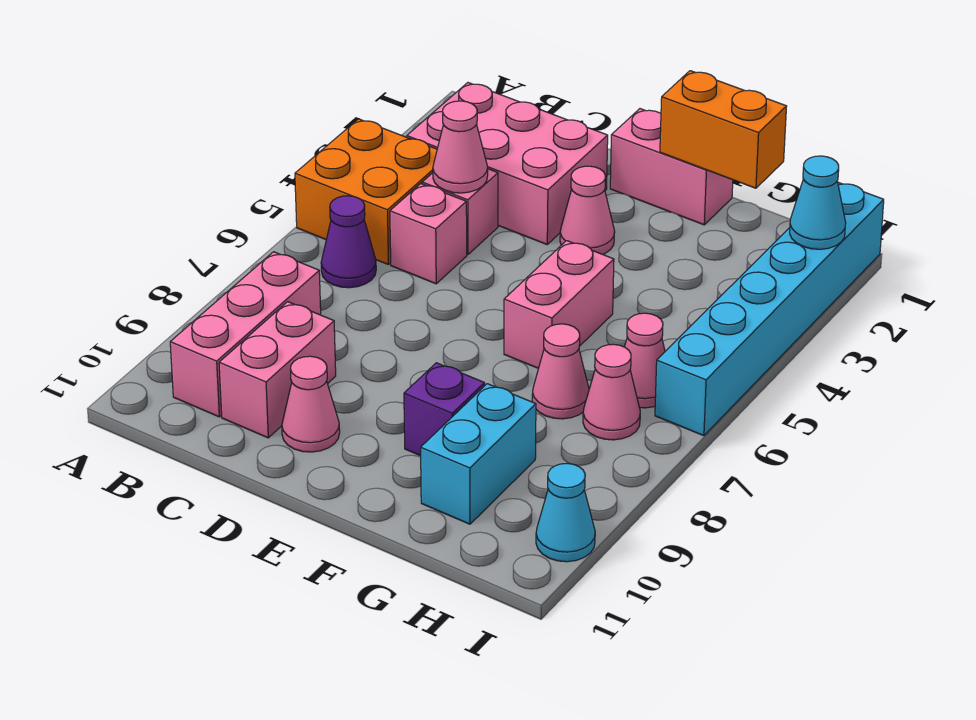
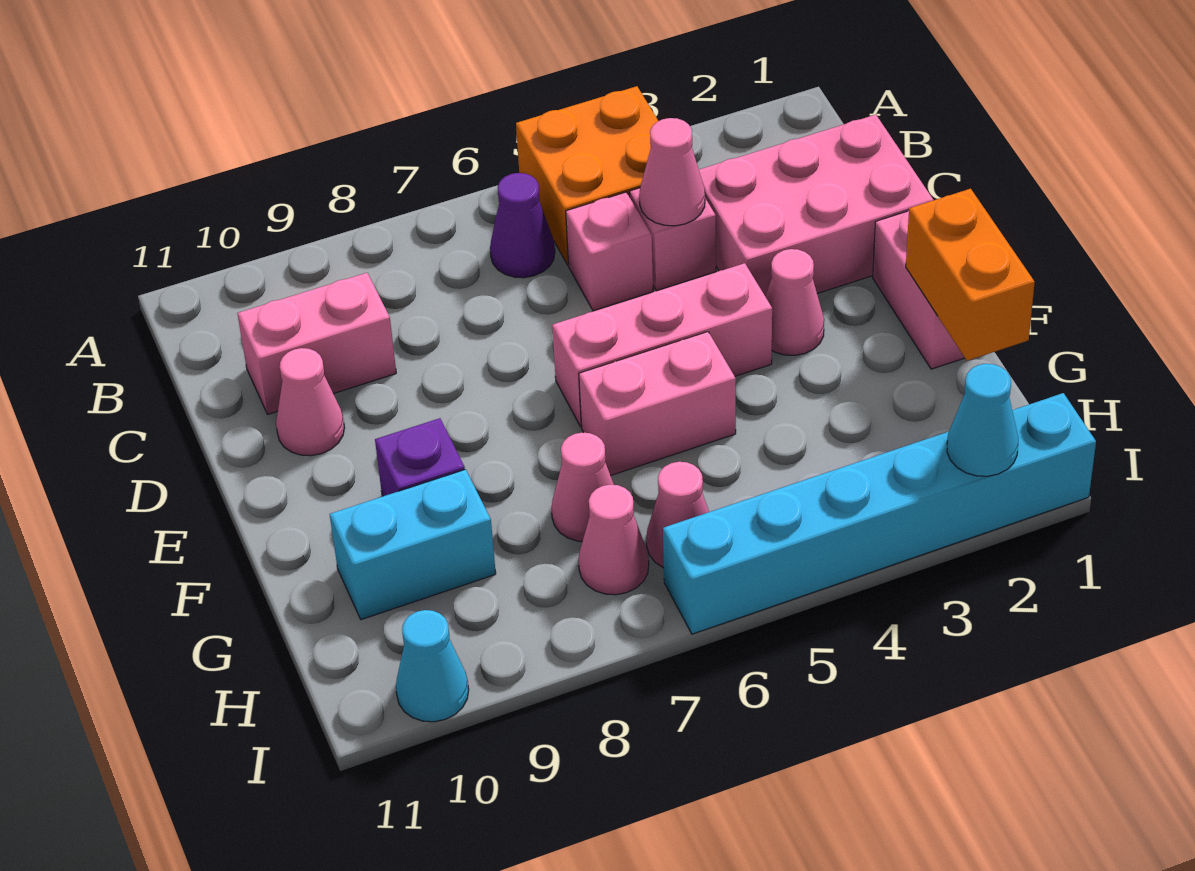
pink brick B2:D3 level 1 -> pink brick C1:D3 level 1
pink brick B8:B10 level 1 -> pink brick E4:E6 level 1

